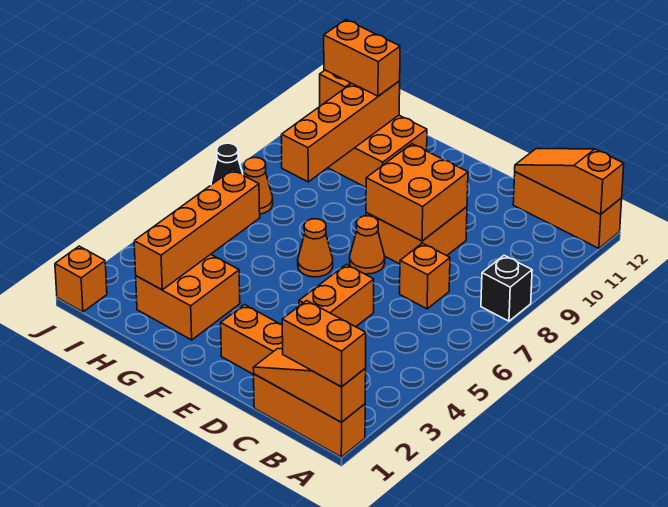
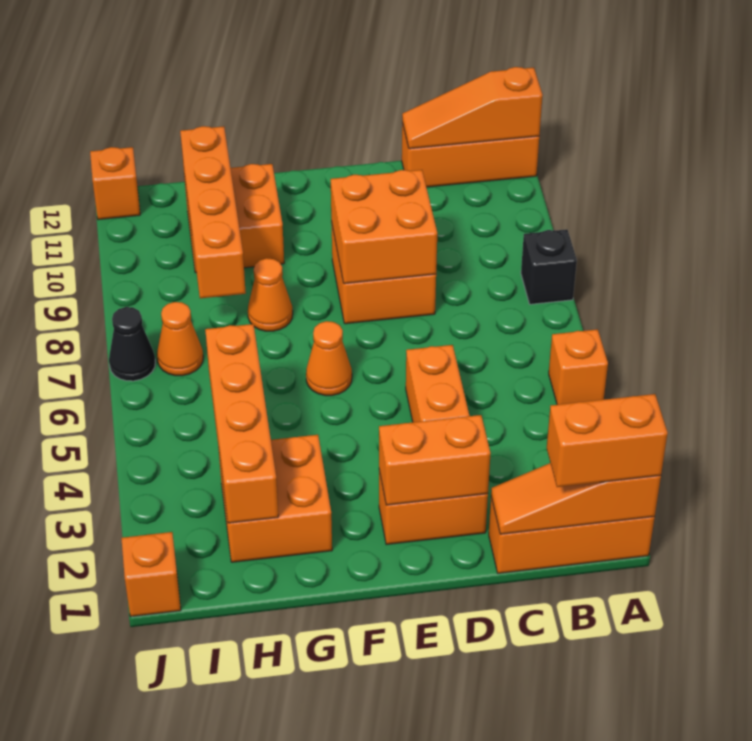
orange brick C7 level 1 -> orange brick A5 level 1
orange cone E7 level 1 -> orange cone G8 level 1
orange brick H11:I11 level 3 -> orange brick D2:E2 level 2

